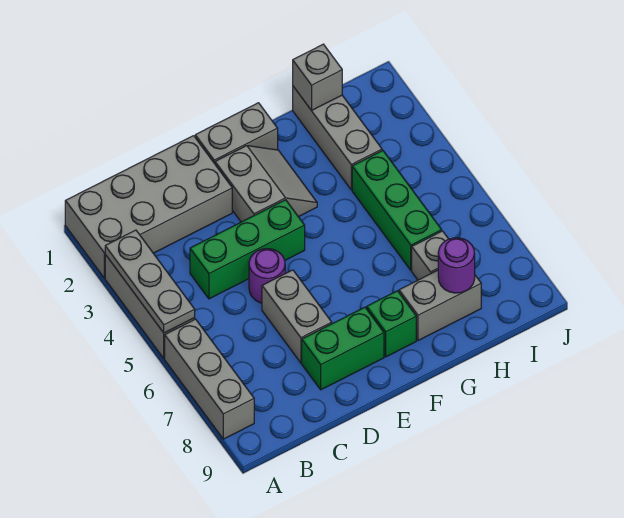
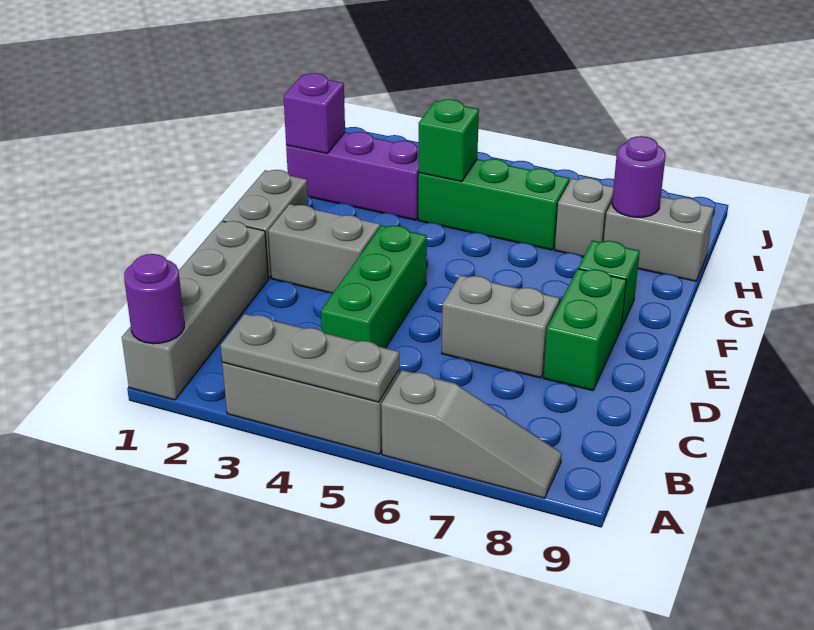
grey brick A1:D2 level 1 -> grey brick A1:D1 level 1
grey brick A6:A8 level 1 -> grey slope A6:A8 level 1 top 6
purple round brick D5 level 1 -> purple round brick A1 level 2
grey brick G8:H8 level 1 -> grey brick H8:H9 level 1
grey brick H1:H3 level 1 -> purple brick H1:H3 level 1
grey brick H1 level 2 -> purple brick H1 level 2
none -> green brick H4 level 2

